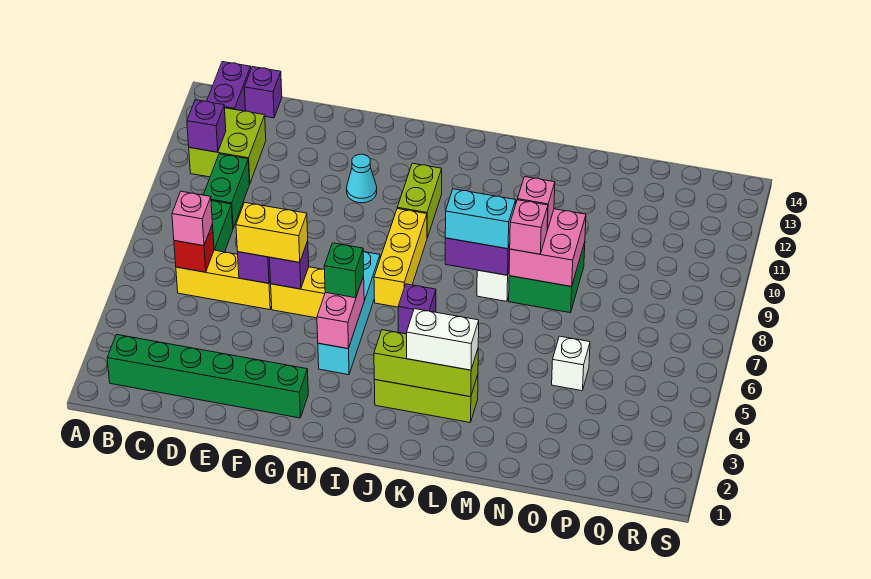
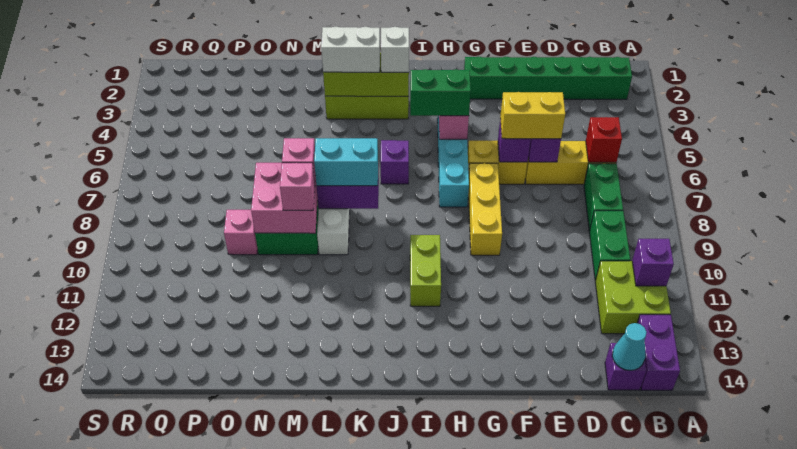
pink brick C6 level 3 -> pink brick O9 level 1
cyan cone G11 level 1 -> cyan cone C14 level 2
green brick H5 level 3 -> green brick H5:I5 level 3
yellow brick I7:I9 level 1 -> yellow brick G7:G9 level 1
white brick O5 level 1 -> white brick J3 level 3

